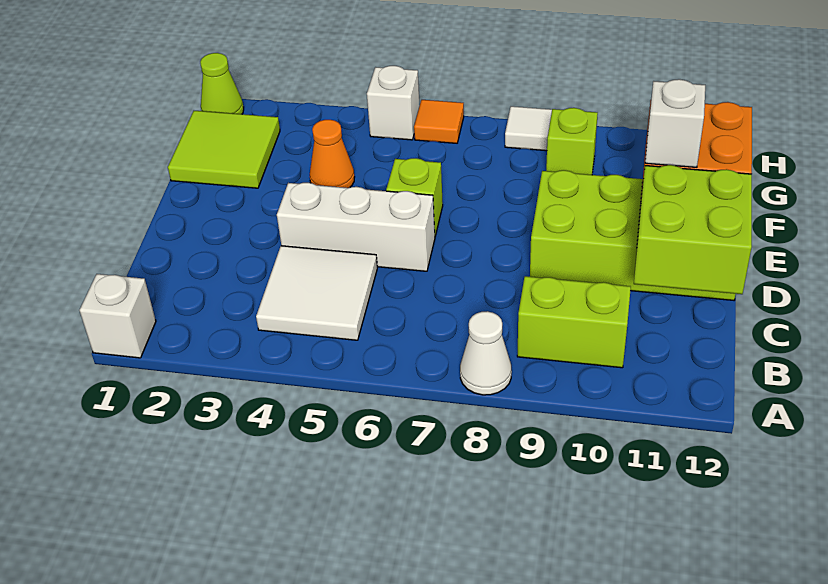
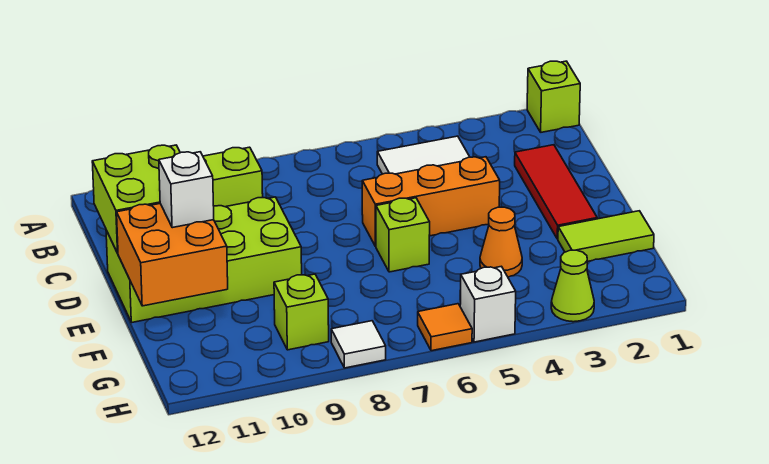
white brick A1 level 1 -> lime brick A1 level 1
white cone A8 level 1 -> none
none -> red tile C2:E2 level 1
white brick D4:D6 level 1 -> orange brick D4:D6 level 1
lime tile F1:G2 level 1 -> lime tile F1:F2 level 1
lime cone H1 level 1 -> lime cone H3 level 1

